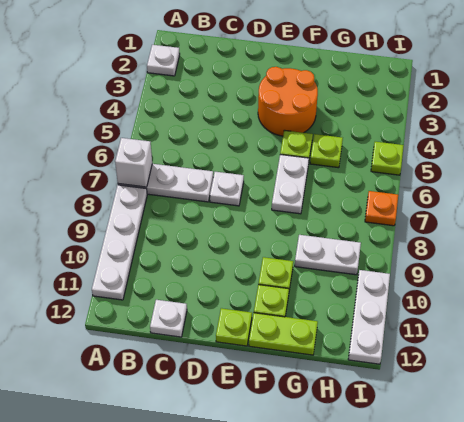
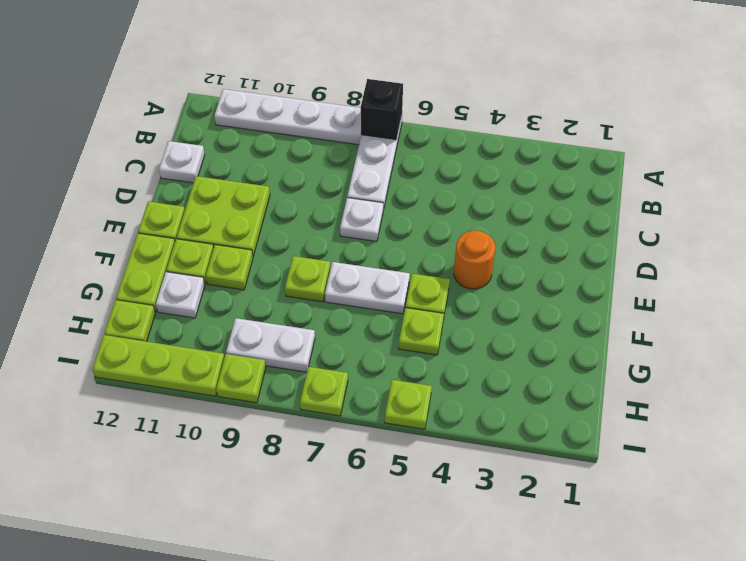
white plate A2 level 1 -> white plate G11 level 1
white brick A7 level 2 -> black brick A7 level 2
none -> lime plate D10:E11 level 1
orange round brick E3:F4 level 1 -> orange round brick E4 level 1
none -> lime plate F8 level 1
white plate G9:H9 level 1 -> white plate H8:H9 level 1
none -> lime plate H12 level 1
orange plate I7 level 1 -> lime plate I7 level 1
none -> lime plate I9 level 1
white plate I10:I12 level 1 -> lime plate I10:I12 level 1

